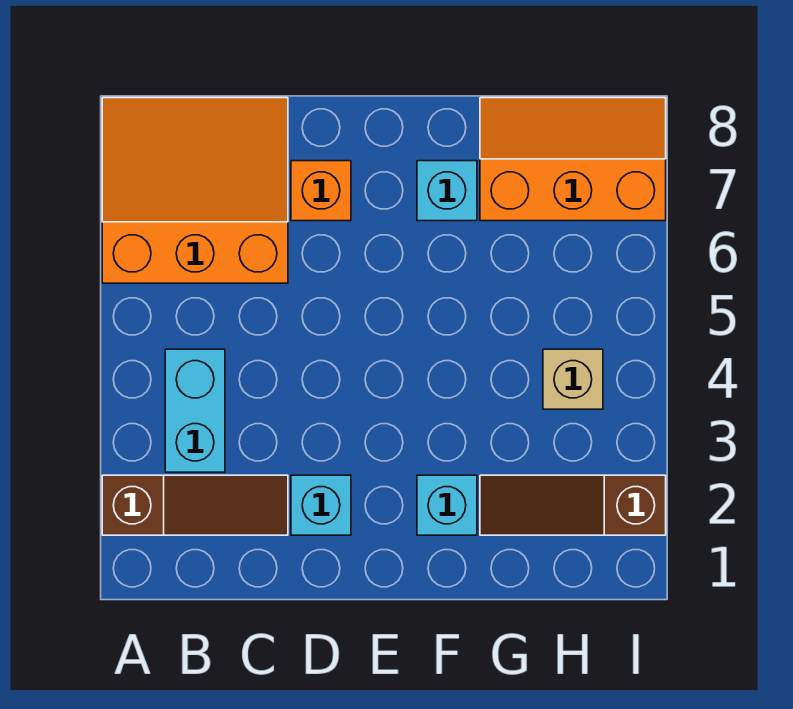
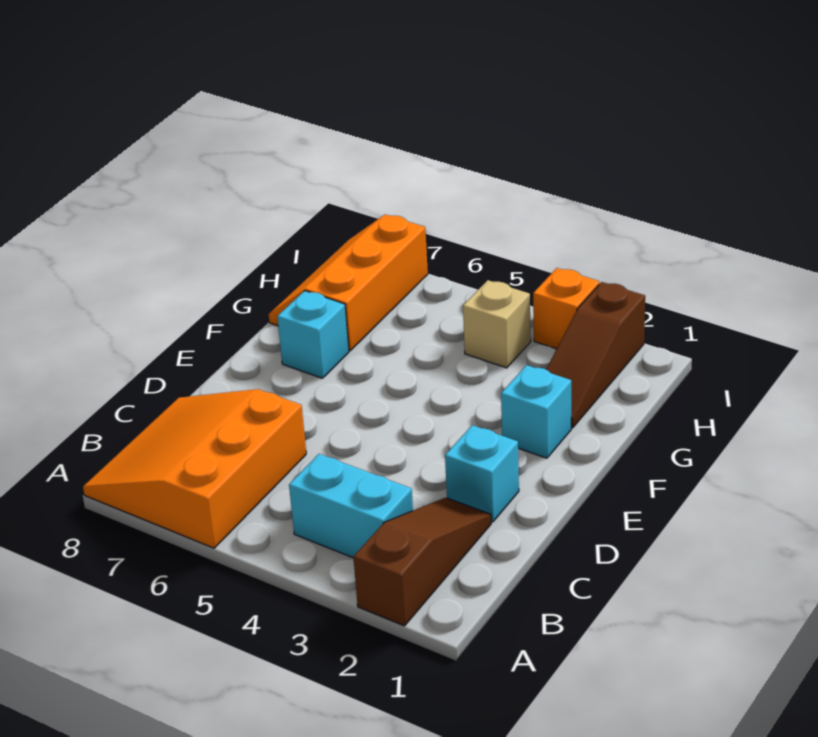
orange brick D7 level 1 -> orange brick I3 level 1

